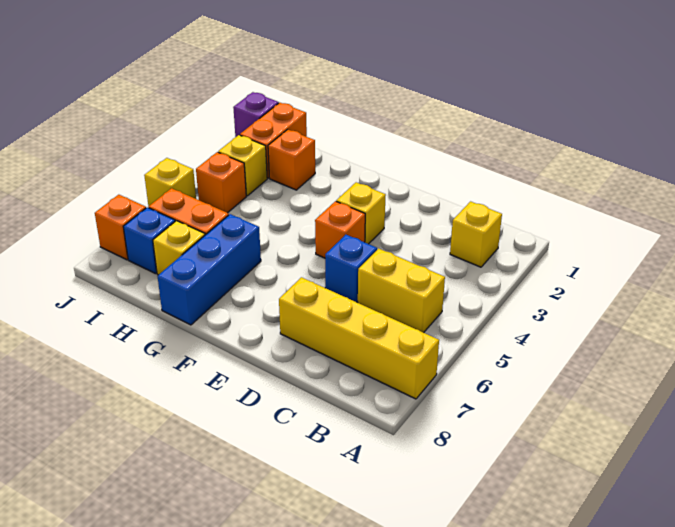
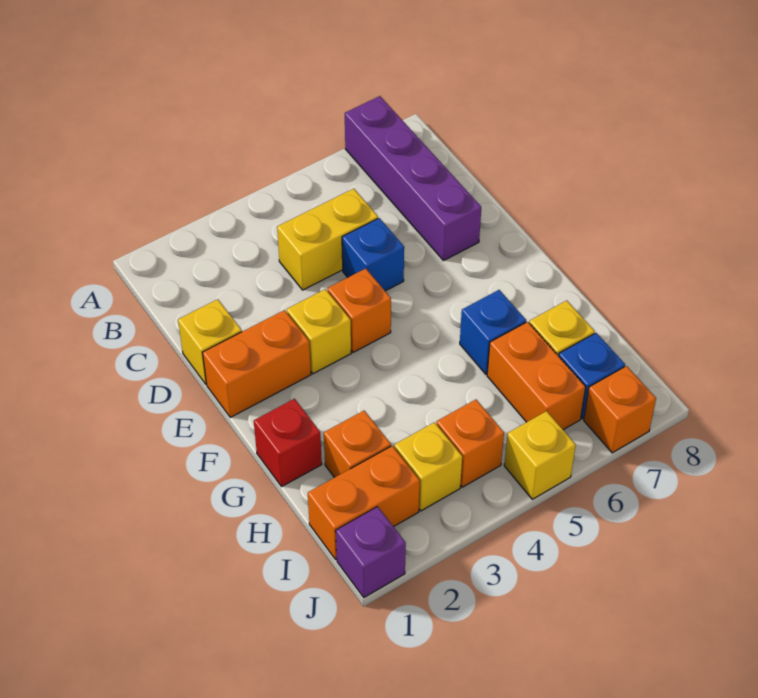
yellow brick A7:D7 level 1 -> purple brick A7:D7 level 1
yellow brick B2 level 1 -> yellow brick D1 level 1
yellow brick B5:C5 level 1 -> yellow brick C4:C5 level 1
none -> orange brick E1:E2 level 1
none -> red brick G1 level 1
blue brick G6:G8 level 1 -> blue brick G6 level 1

